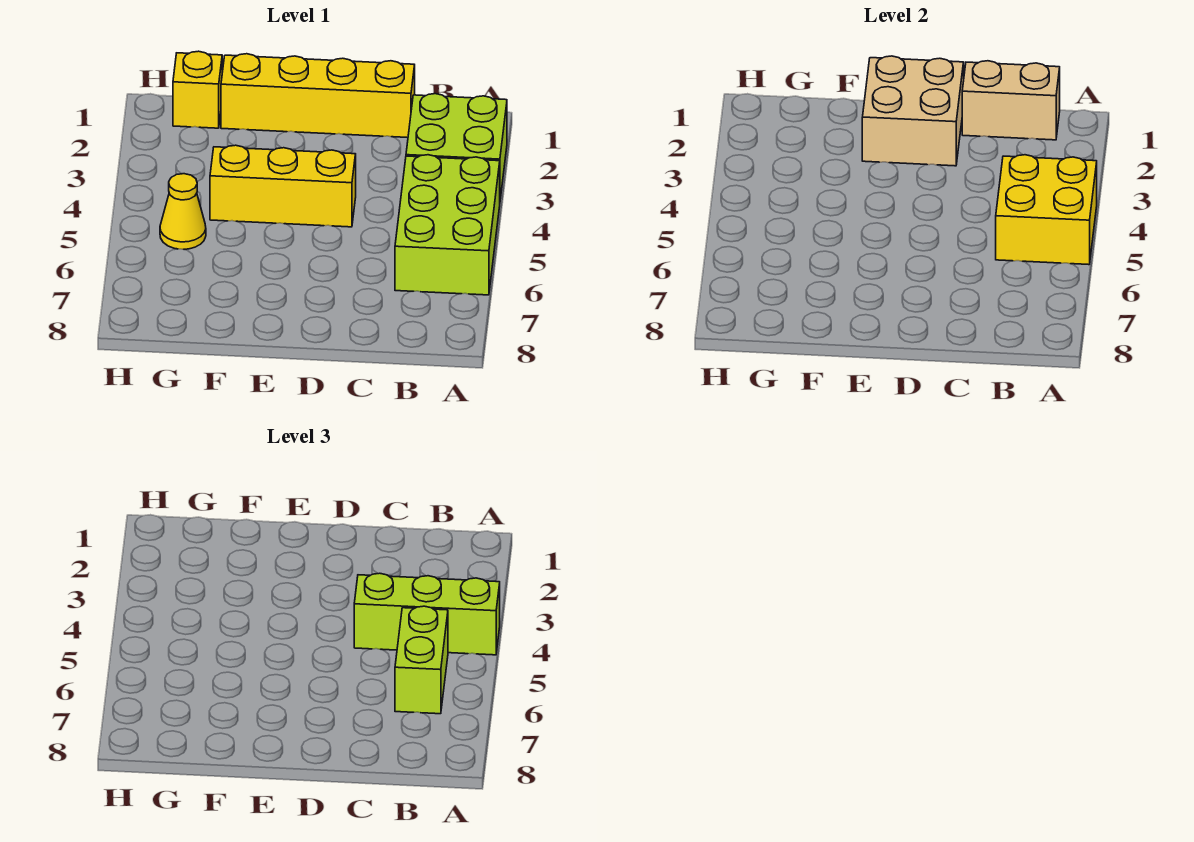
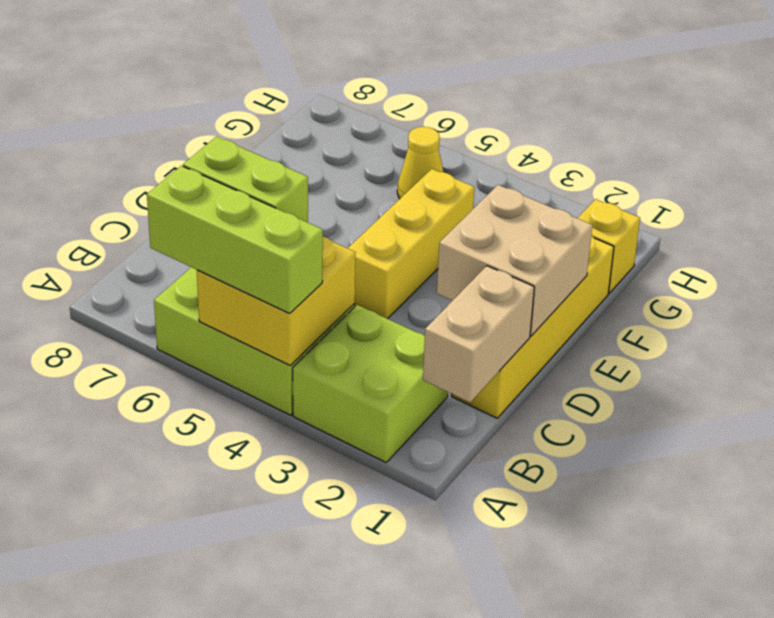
lime brick A4:C4 level 3 -> lime brick A4:A6 level 3

